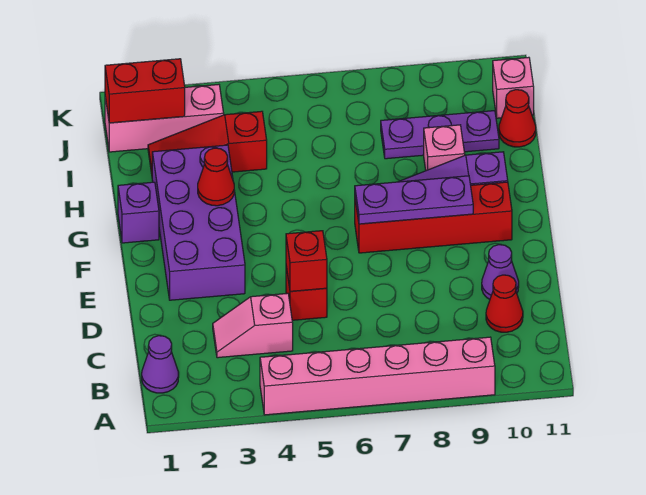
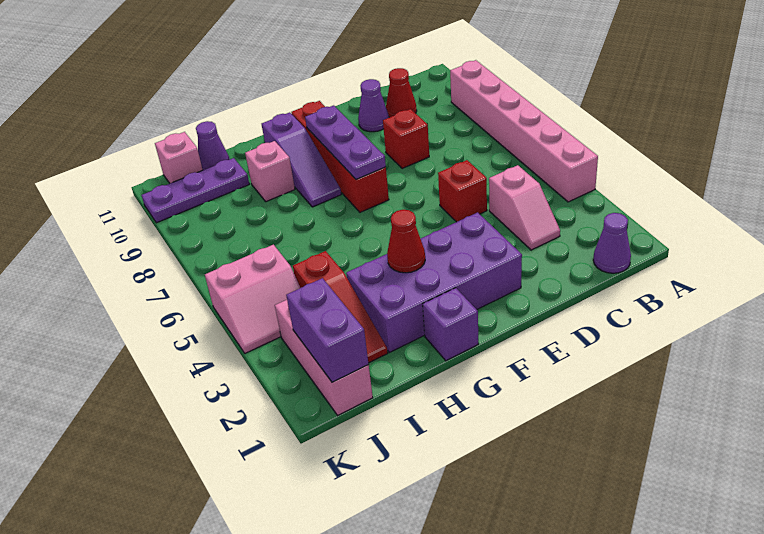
red brick D5 level 2 -> red brick D8 level 1
purple plate I8:I10 level 1 -> purple plate I10:K10 level 1
red cone I11 level 1 -> purple cone I11 level 1
red brick J1:J2 level 2 -> purple brick J1:J2 level 2
none -> pink slope J4:K5 level 1 top 5

